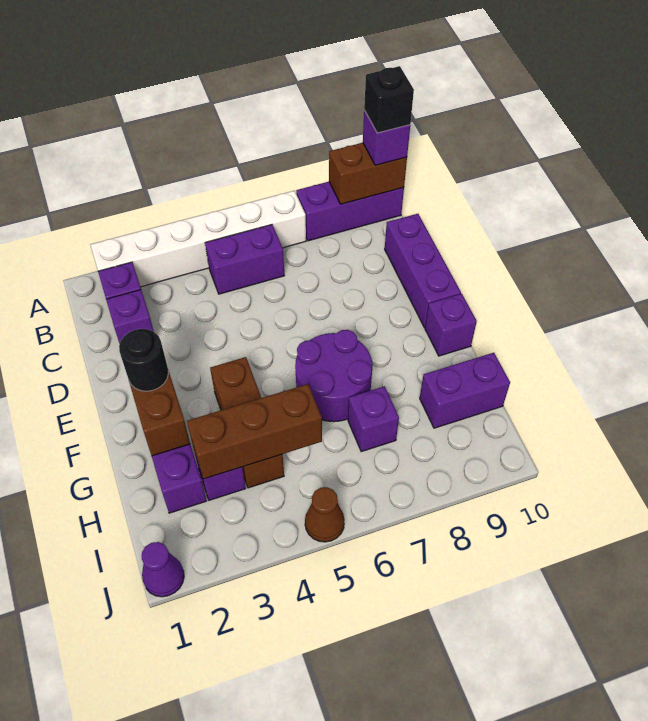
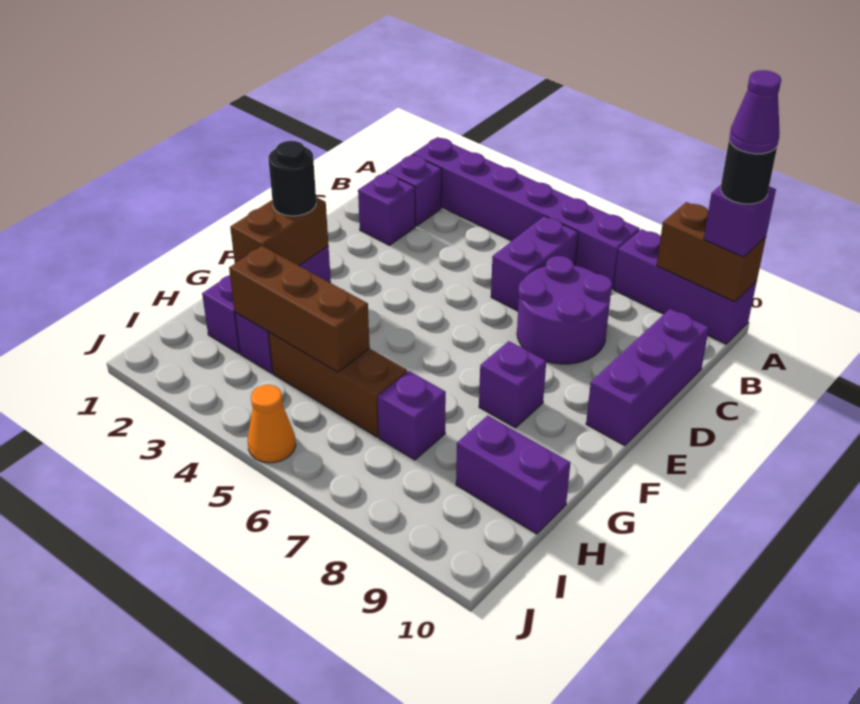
white brick A2:A7 level 1 -> purple brick A2:A7 level 1
black brick A10 level 4 -> black round brick A10 level 4
purple brick B5:B6 level 1 -> purple brick B6:C6 level 1
brown brick F4:H4 level 1 -> brown brick H4:H6 level 1
purple round brick F6:G7 level 1 -> purple round brick C7:D8 level 1
purple brick F10 level 1 -> purple brick F8 level 1
purple cone J1 level 1 -> purple cone A10 level 5
brown cone J5 level 1 -> orange cone J5 level 1

